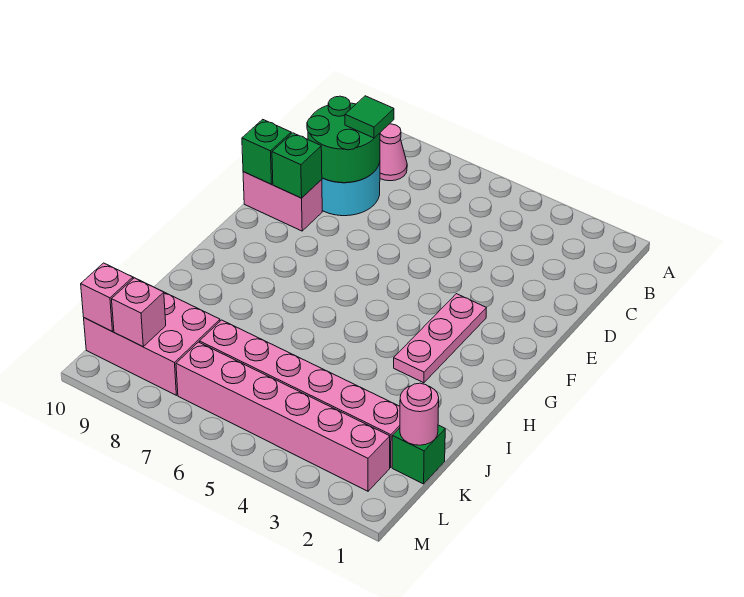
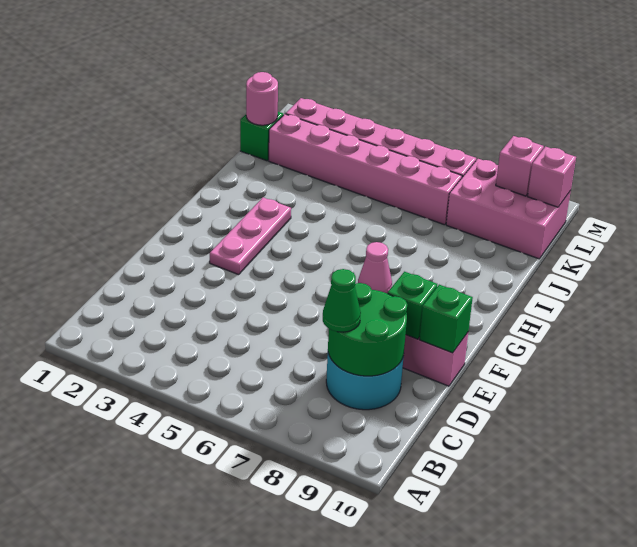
pink cone B8 level 1 -> pink cone G7 level 1
green tile C8 level 3 -> green cone C8 level 3

